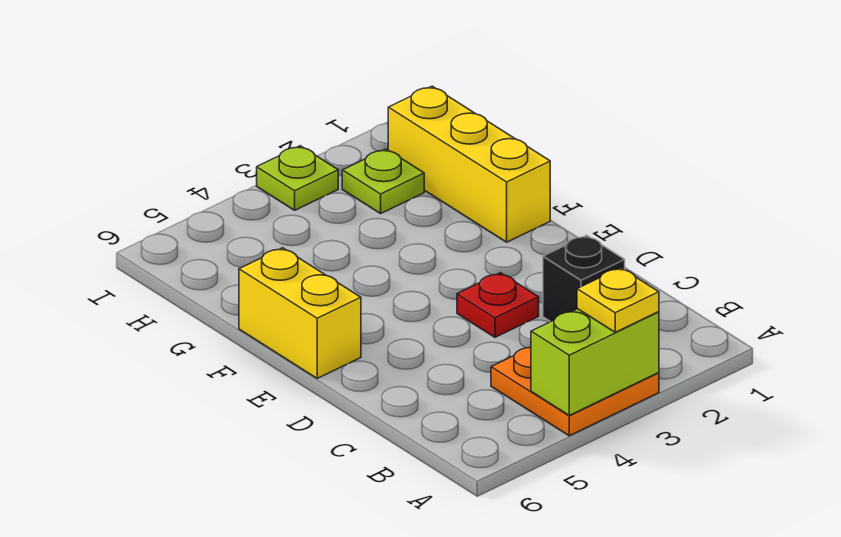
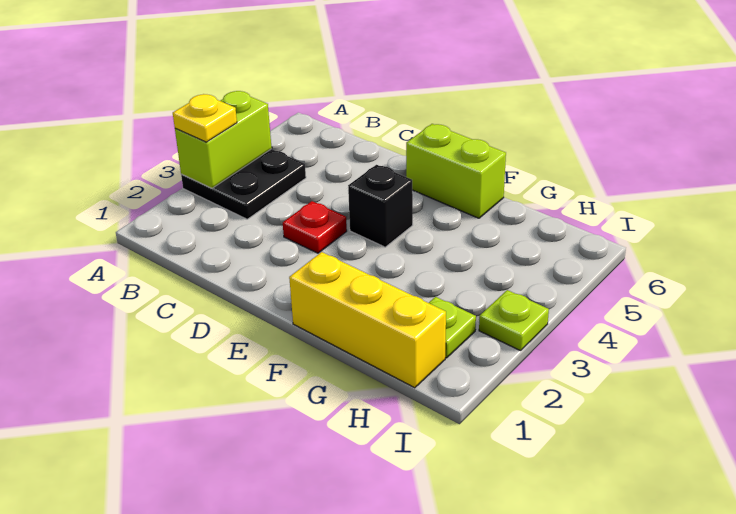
orange plate A3:B4 level 1 -> black plate A3:B4 level 1
black brick C2 level 1 -> black brick E4 level 1
yellow brick E6:F6 level 1 -> lime brick E6:F6 level 1

